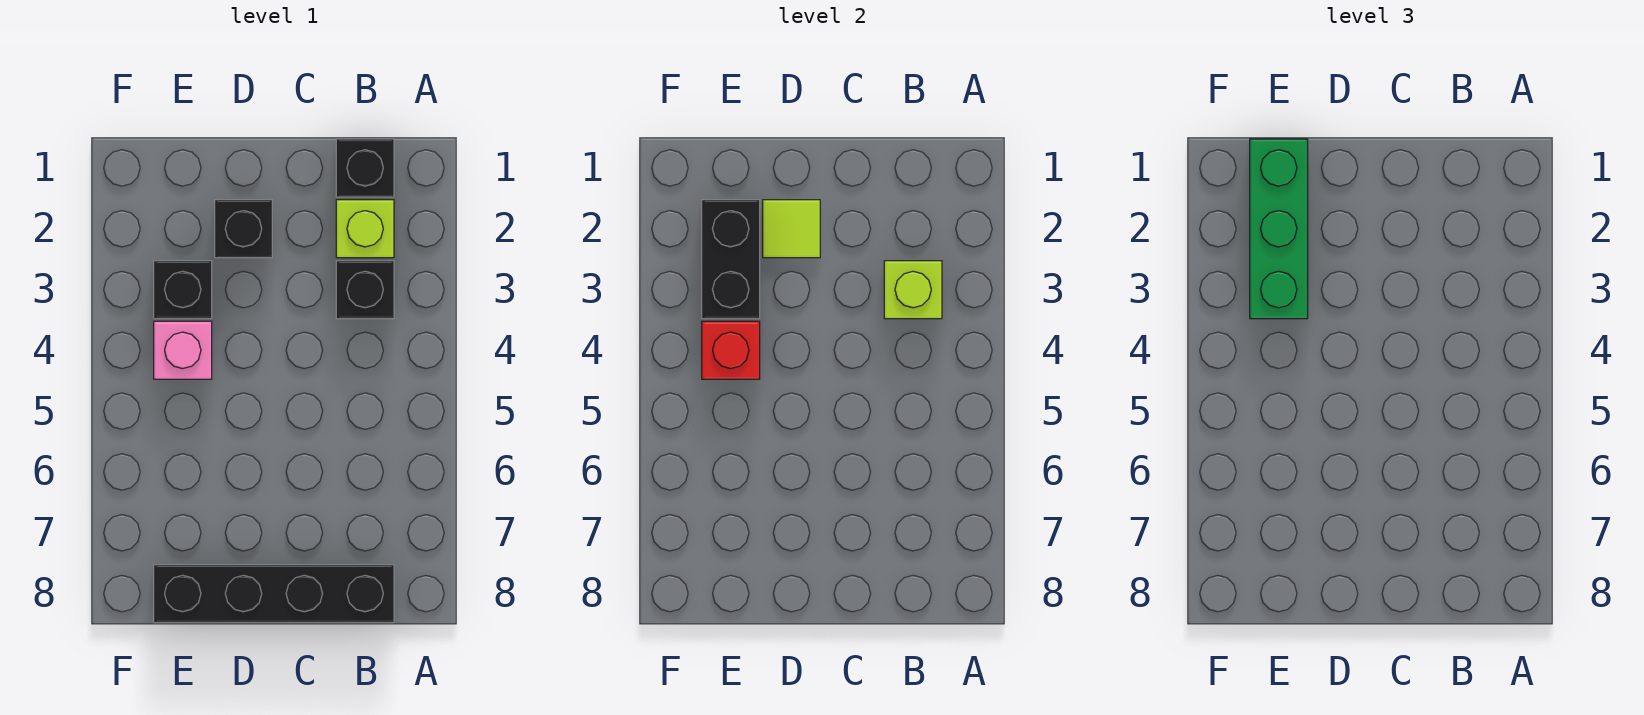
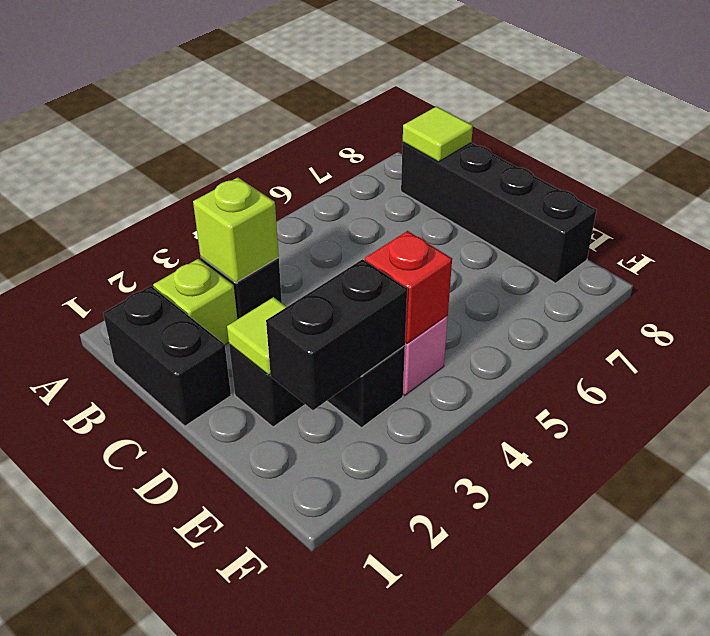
black brick B1 level 1 -> black brick B1:C1 level 1
none -> lime tile B8 level 2
green brick E1:E3 level 3 -> none

